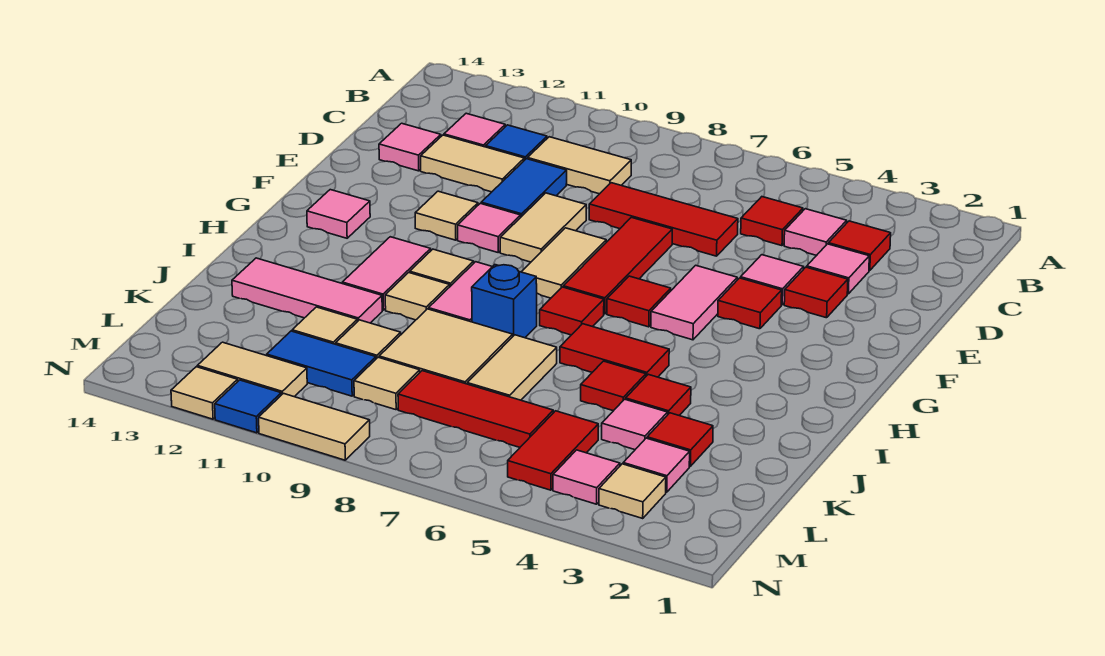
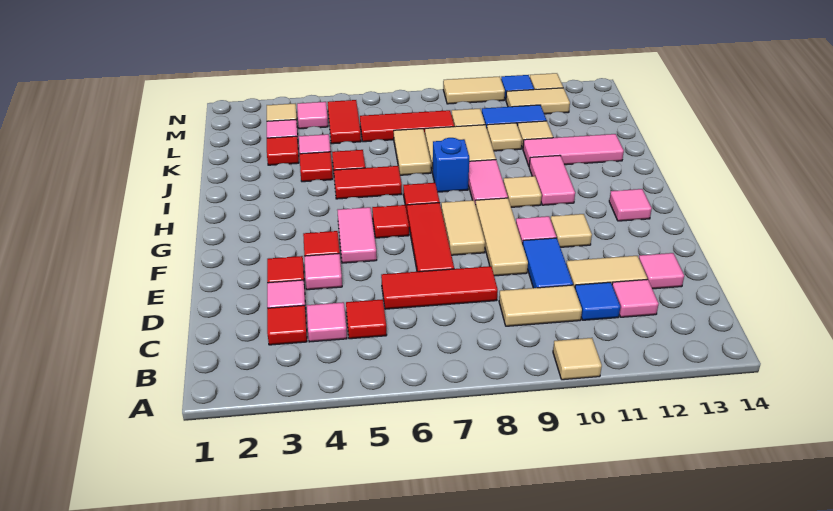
tan tile E9:F9 level 1 -> tan tile E9:G9 level 1
tan tile I10 level 1 -> tan tile A10 level 1

